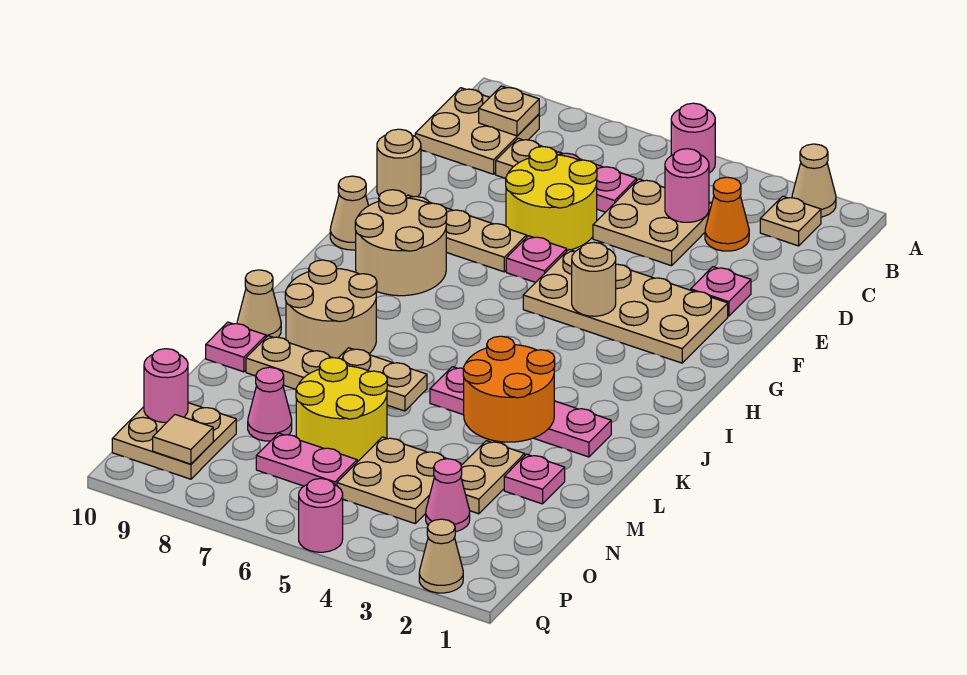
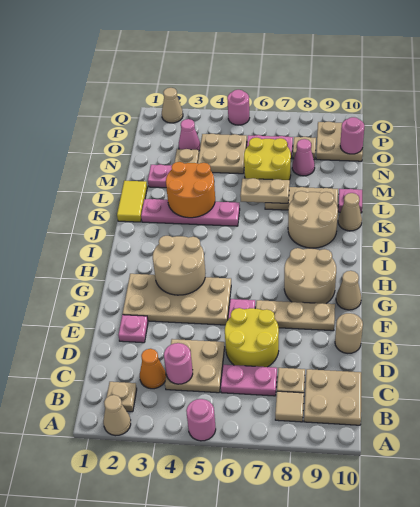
tan plate B9 level 2 -> tan plate O8 level 1
tan round brick G4 level 2 -> tan round brick G3:H4 level 2
none -> yellow tile K1:L1 level 1
tan tile P9 level 2 -> tan tile B8 level 1

